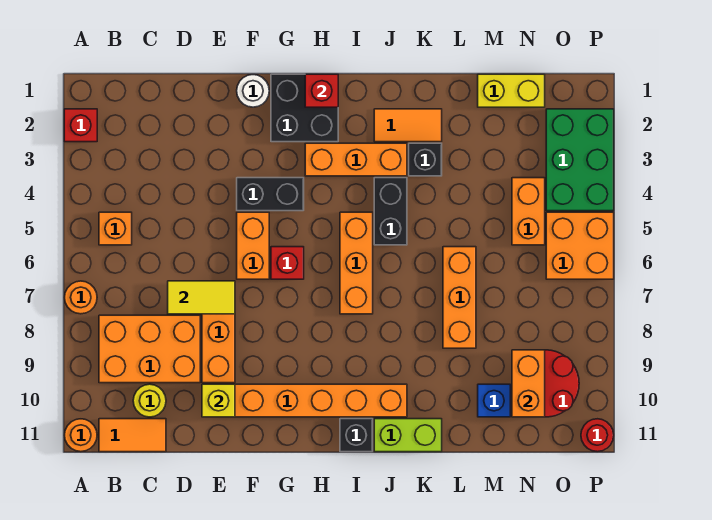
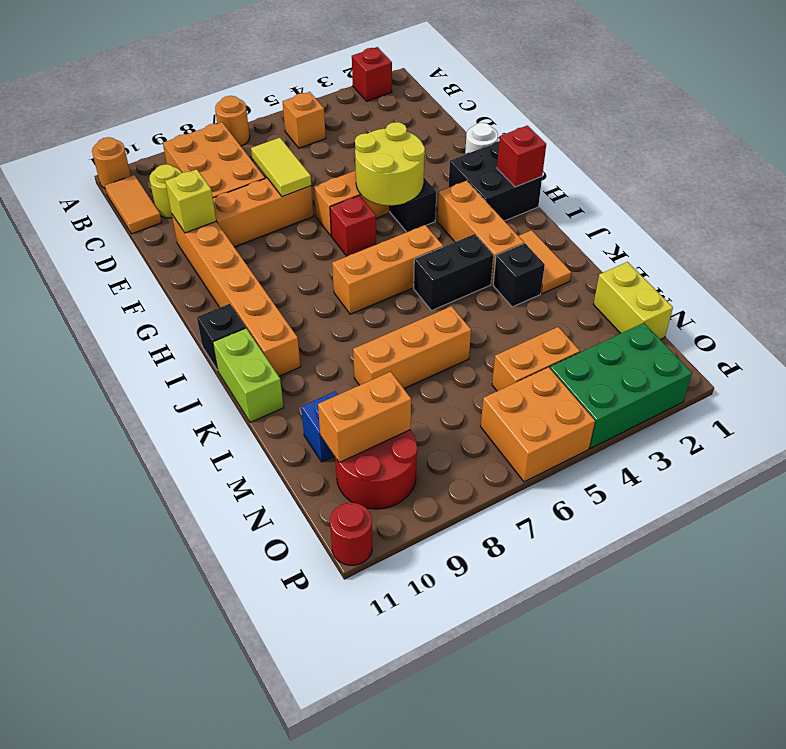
none -> yellow round brick F4:G5 level 2

